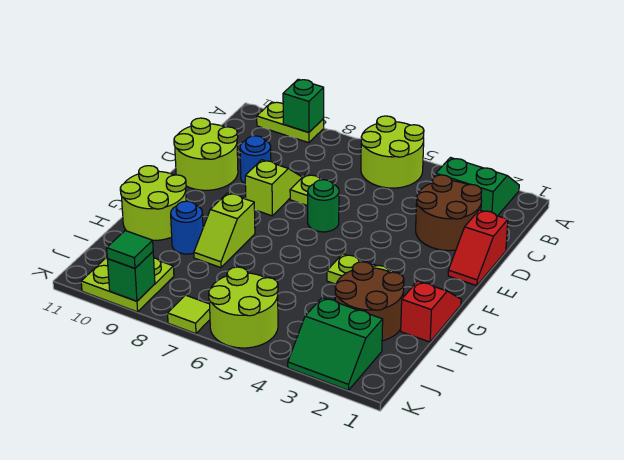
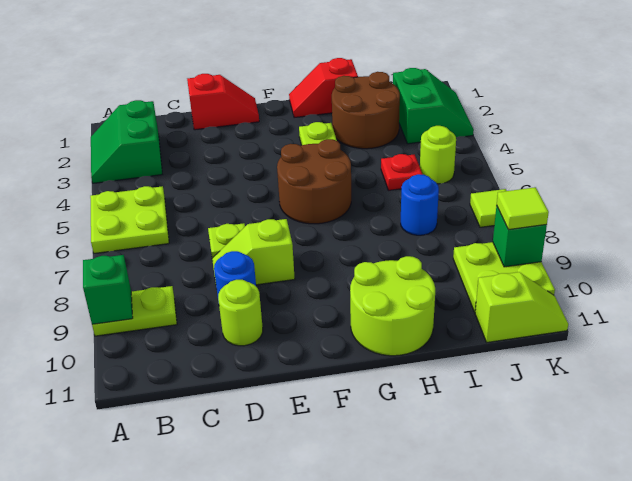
lime round brick A5:B6 level 1 -> lime plate A5:B6 level 1
lime plate A9:A10 level 1 -> lime plate A9:B9 level 1
brown round brick C2:D3 level 1 -> brown round brick F5:G6 level 1
lime round brick D10:E11 level 1 -> lime round brick D10 level 1
green round brick E6 level 1 -> none
lime slope G8:H8 level 1 top G -> lime slope J11:K11 level 1 top J
blue round brick H9 level 1 -> blue round brick I7 level 1
none -> red plate I5 level 1
lime round brick J5:K6 level 1 -> lime round brick J5 level 1
green tile K9 level 3 -> lime tile K9 level 3

